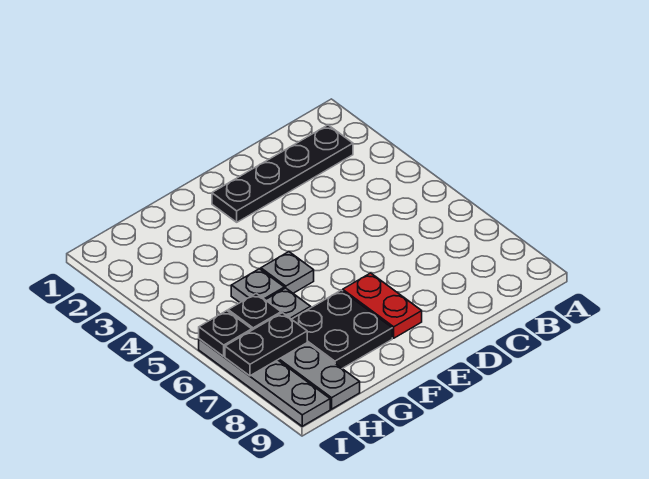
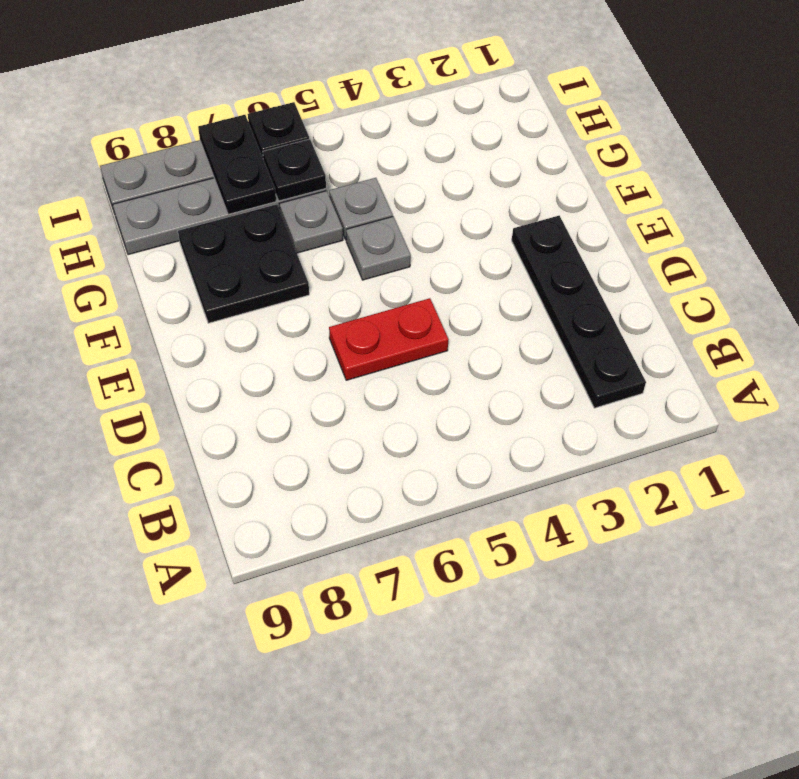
red plate E7:E8 level 1 -> red plate D5:D6 level 1

